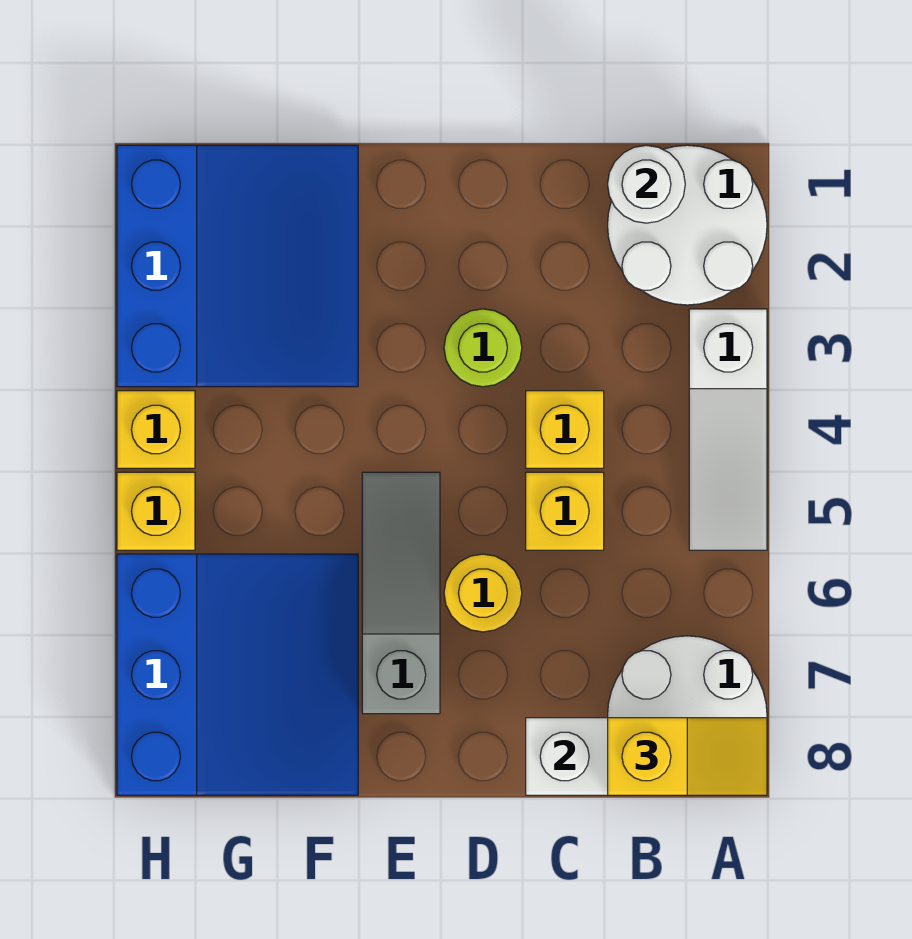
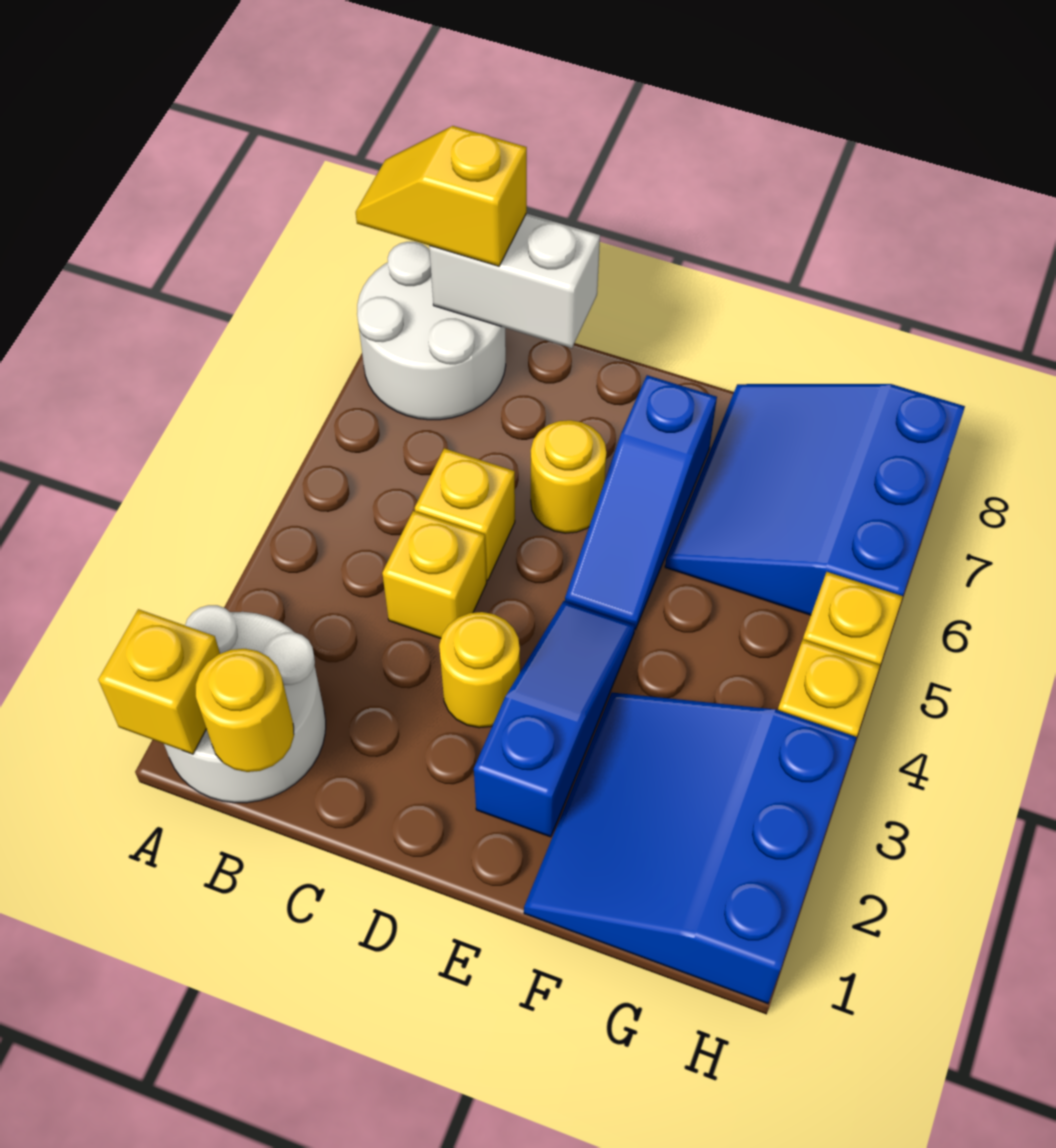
none -> yellow brick A1 level 2
white slope A3:A5 level 1 top 3 -> none
white round brick B1 level 2 -> yellow round brick B1 level 2
lime round brick D3 level 1 -> yellow round brick D3 level 1
none -> blue slope E2:E4 level 1 top 2
grey slope E5:E7 level 1 top 7 -> blue slope E5:E7 level 1 top 7

